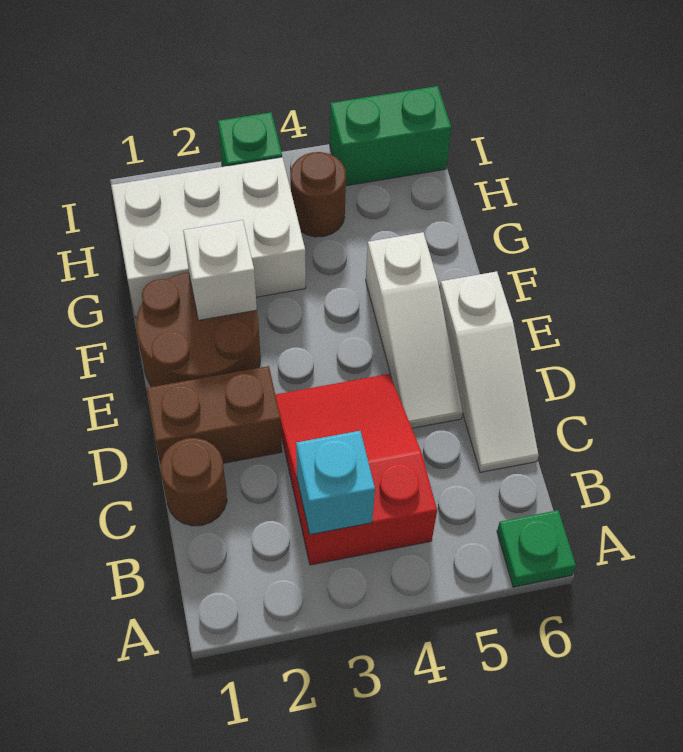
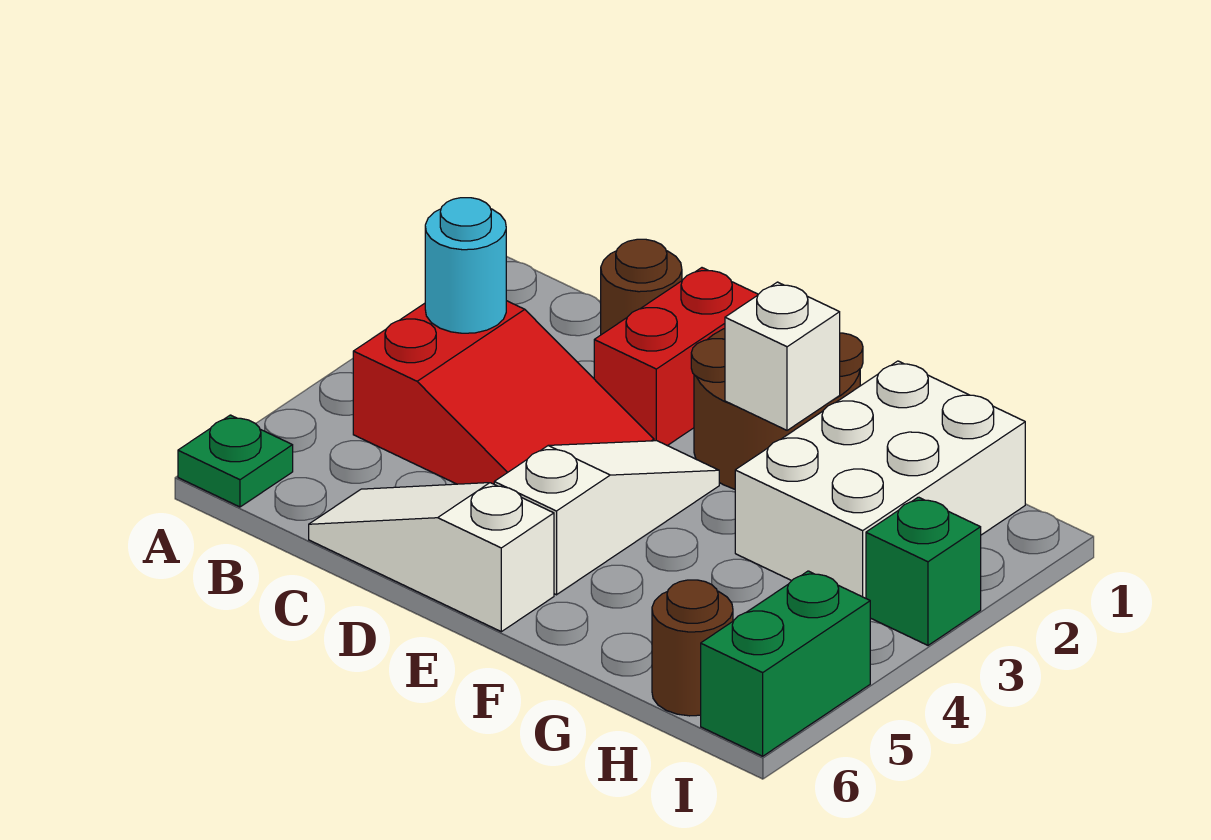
cyan brick B3 level 2 -> cyan round brick B3 level 2
brown brick D1:D2 level 1 -> red brick D1:D2 level 1
white slope D5:F5 level 1 top F -> white slope E3:E5 level 1 top 5
brown round brick H4 level 1 -> brown round brick H6 level 1

